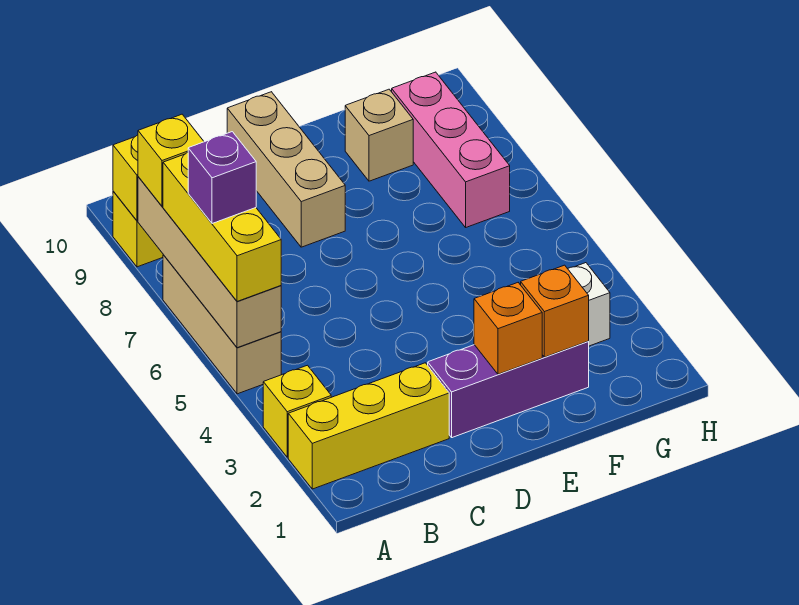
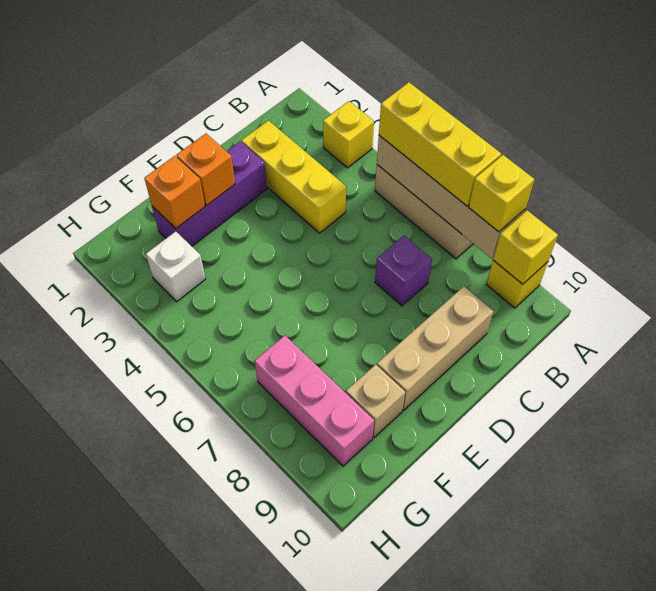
yellow brick A2:C2 level 1 -> yellow brick C2:C4 level 1
purple brick A6 level 4 -> purple brick C7 level 1
tan brick D8:D10 level 1 -> tan brick C9:E9 level 1

